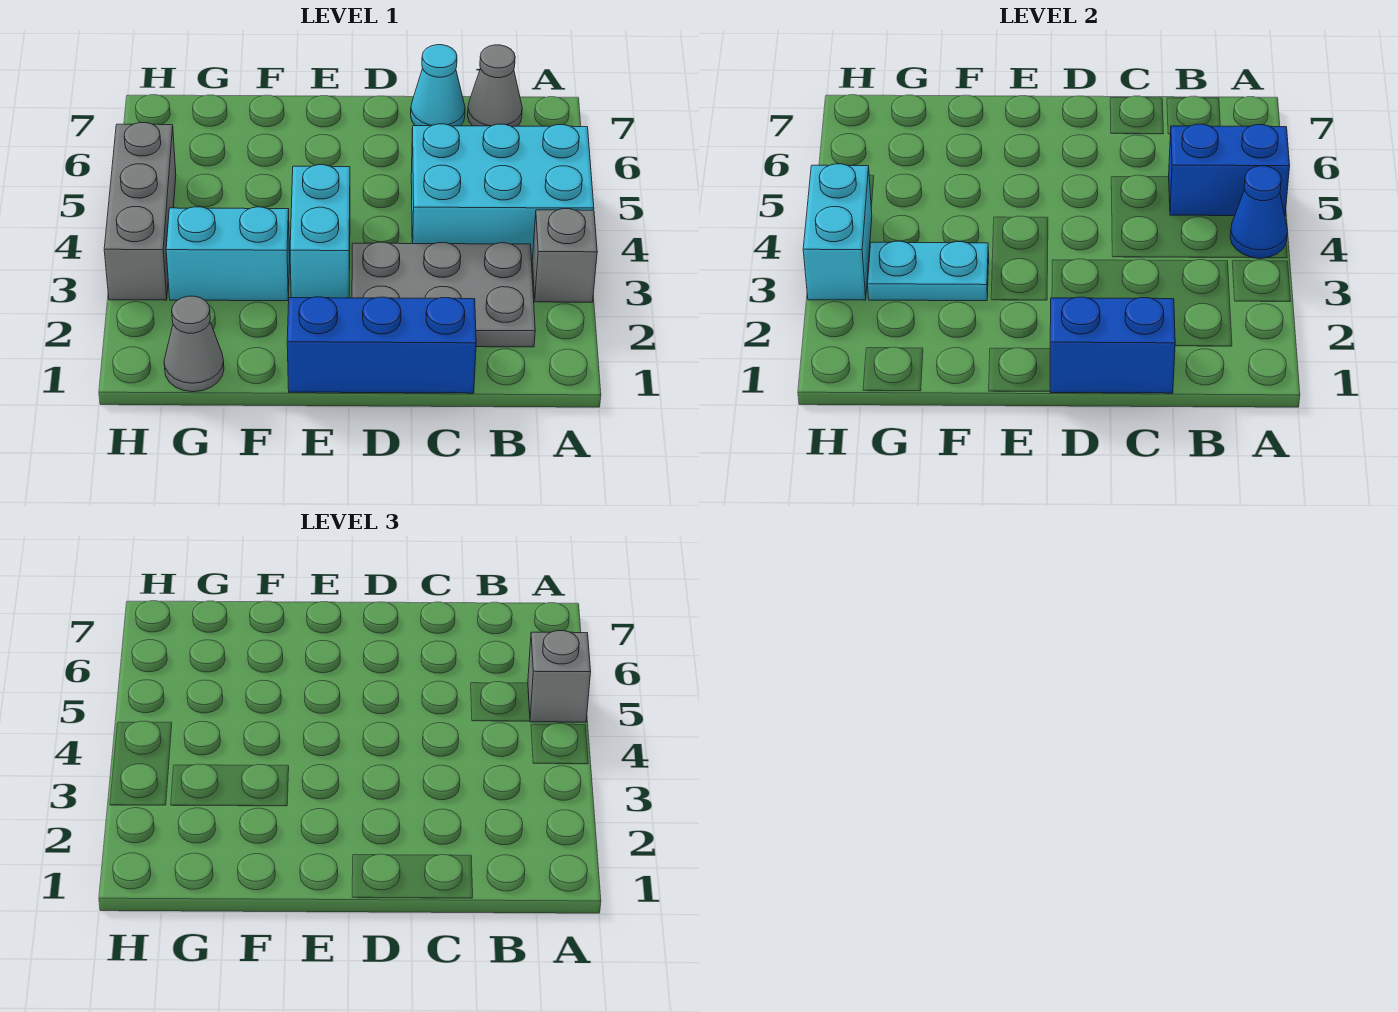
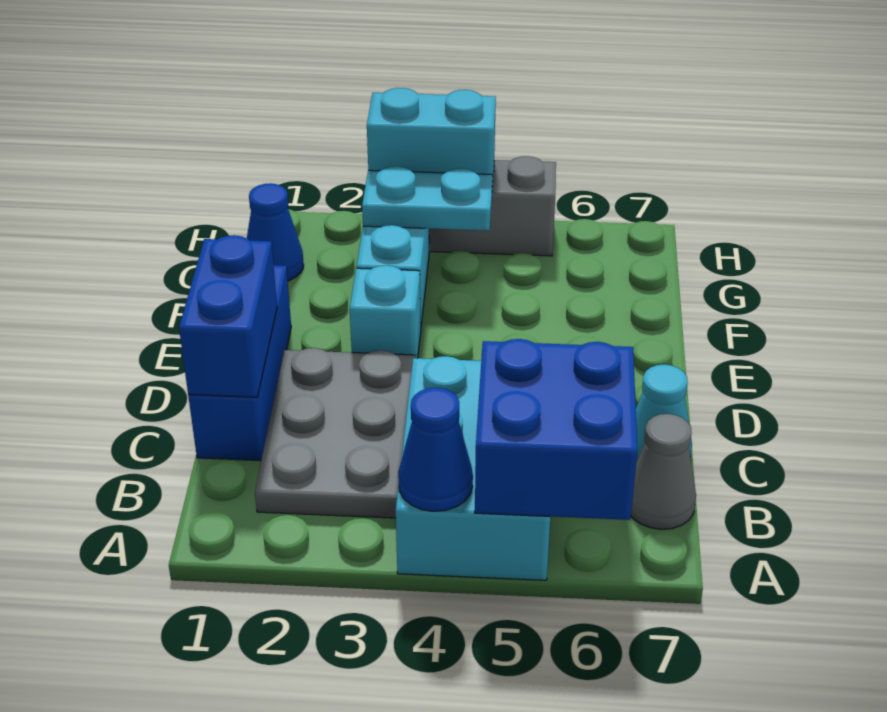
grey brick A3 level 1 -> none
blue brick A5:B5 level 2 -> blue brick A5:B6 level 2
grey brick A5 level 3 -> none
cyan brick E3:E4 level 1 -> cyan brick E3 level 1
cyan plate F3:G3 level 2 -> cyan plate G3:G4 level 2
grey cone G1 level 1 -> blue cone G1 level 1

